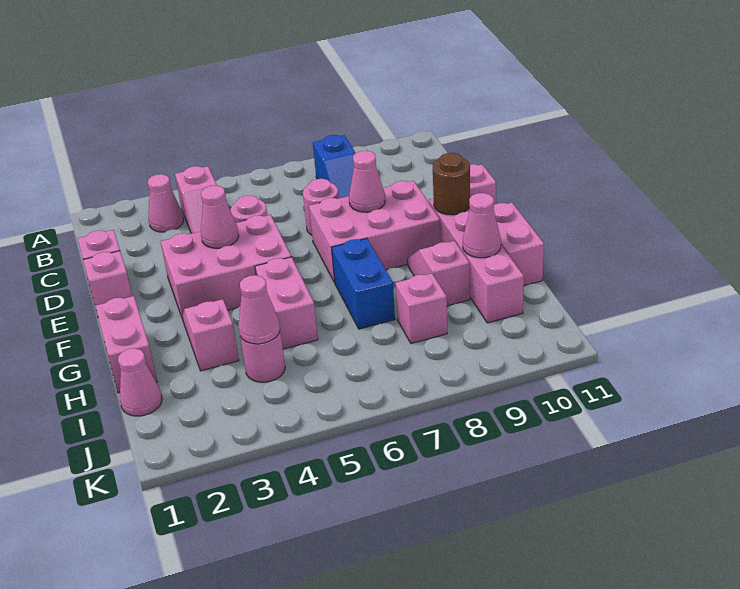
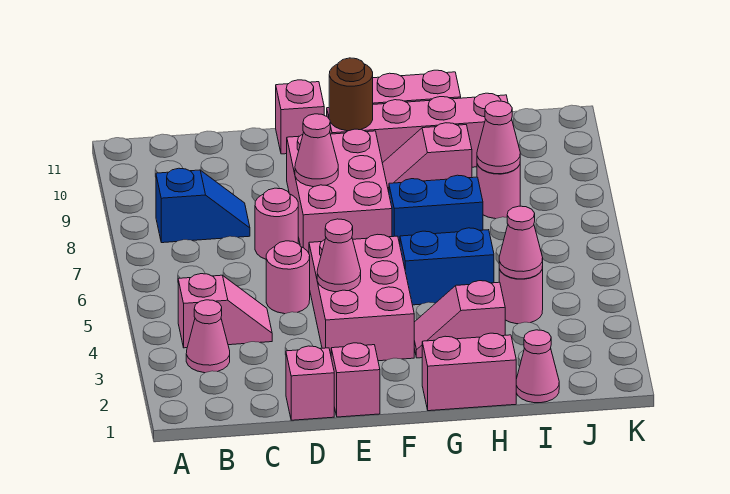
pink brick G5:H5 level 1 -> blue brick G5:H5 level 1
pink cone H10 level 2 -> pink cone I8 level 2
pink brick I8 level 1 -> pink round brick I8 level 1

